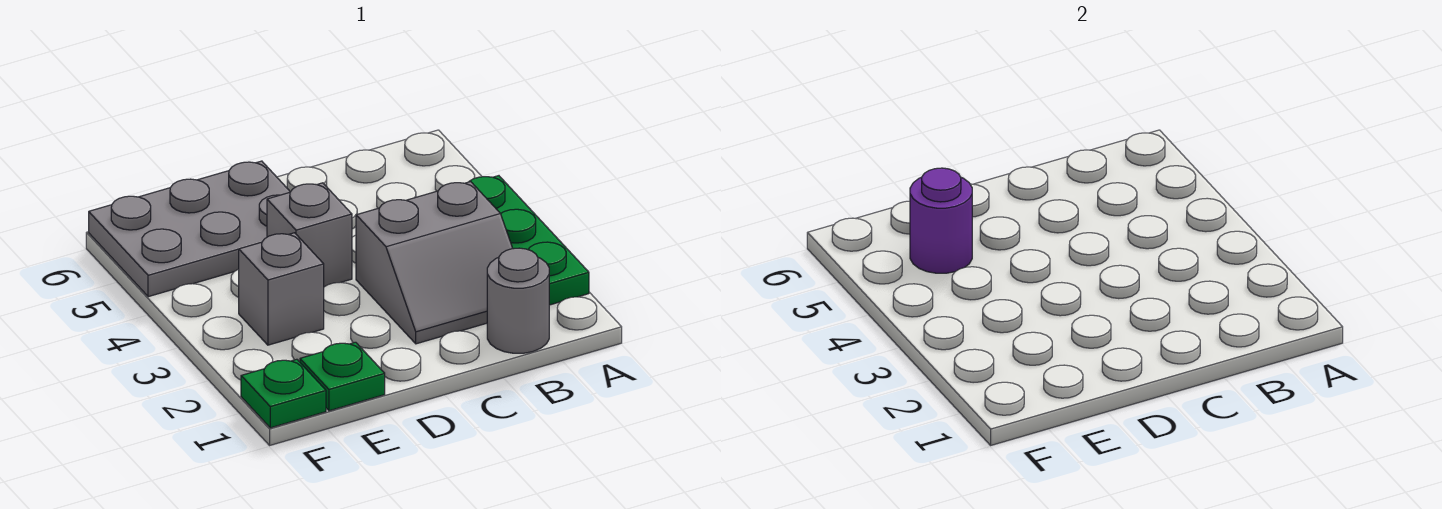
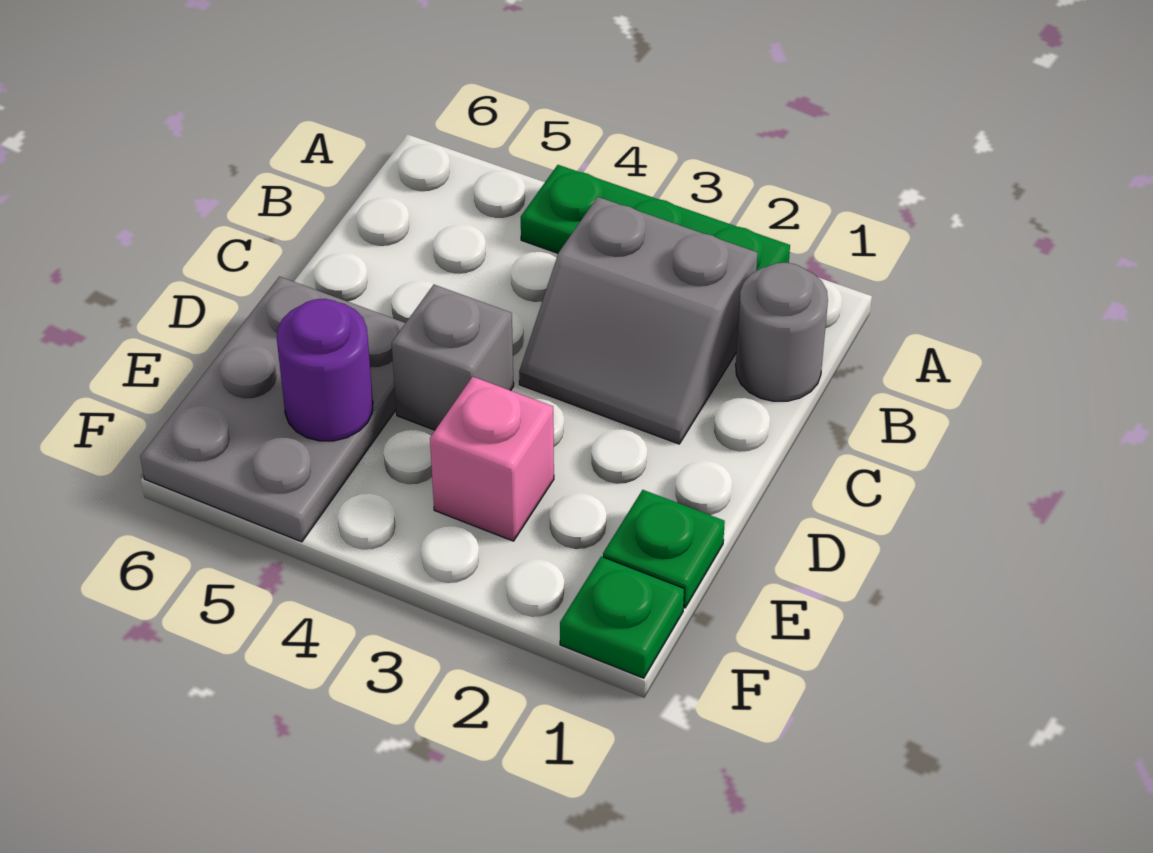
grey slope B2:C3 level 1 top 3 -> grey slope B2:C3 level 1 top B
grey brick E3 level 1 -> pink brick E3 level 1

